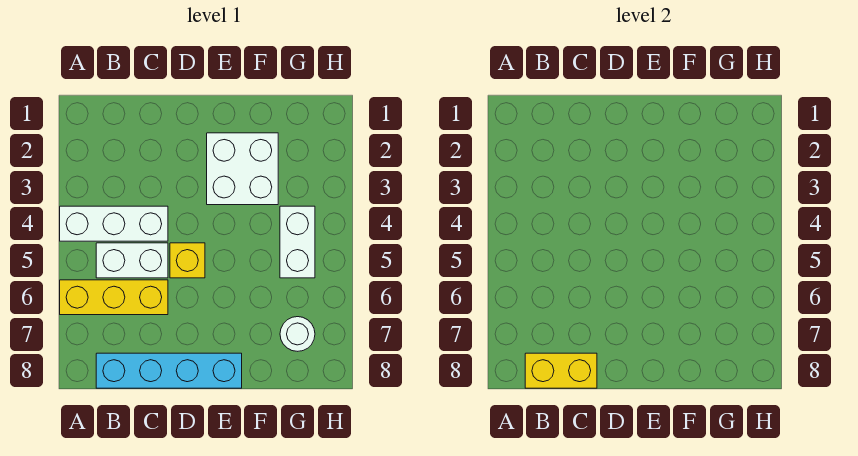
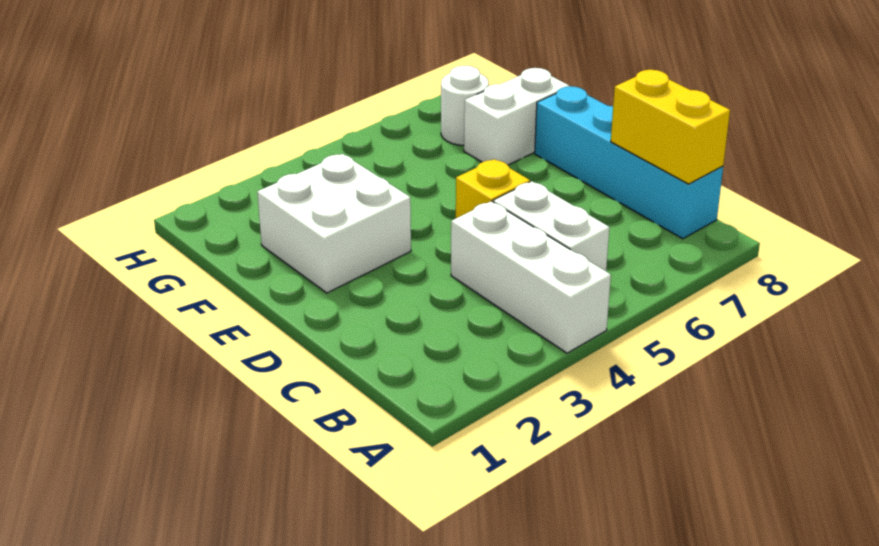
yellow brick A6:C6 level 1 -> none
white brick G4:G5 level 1 -> white brick F7:F8 level 1

